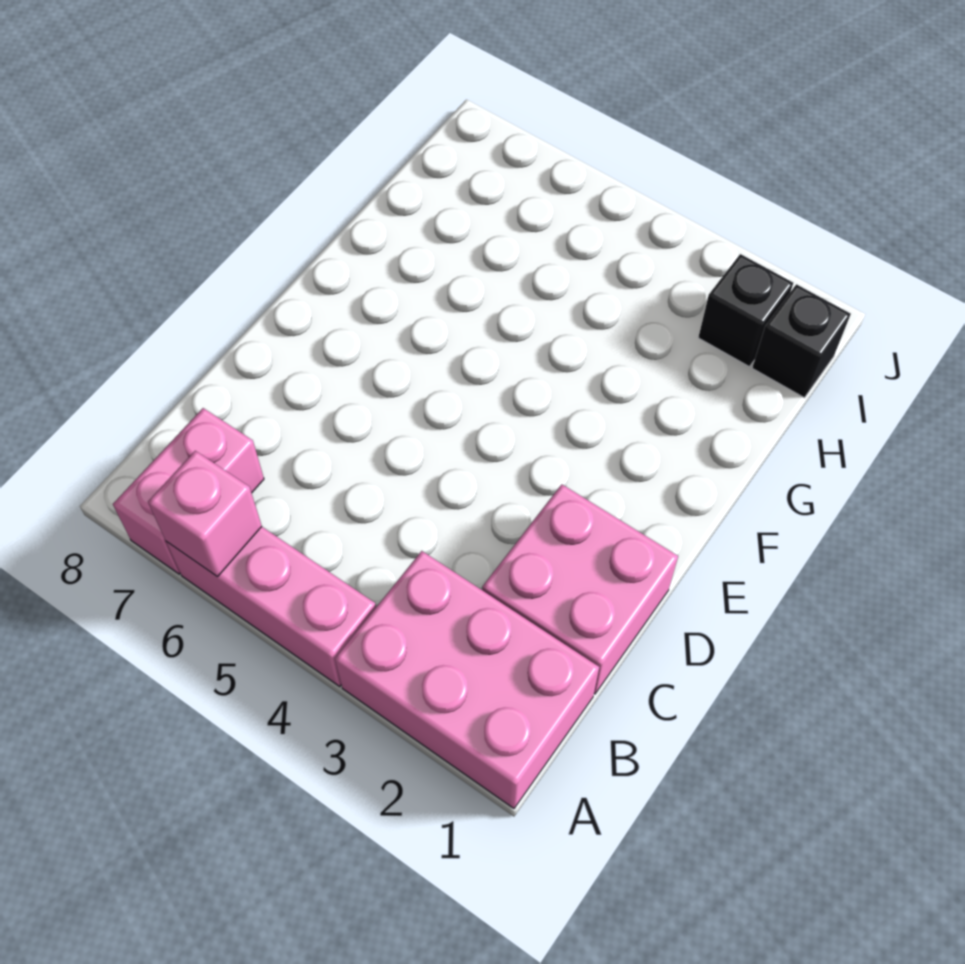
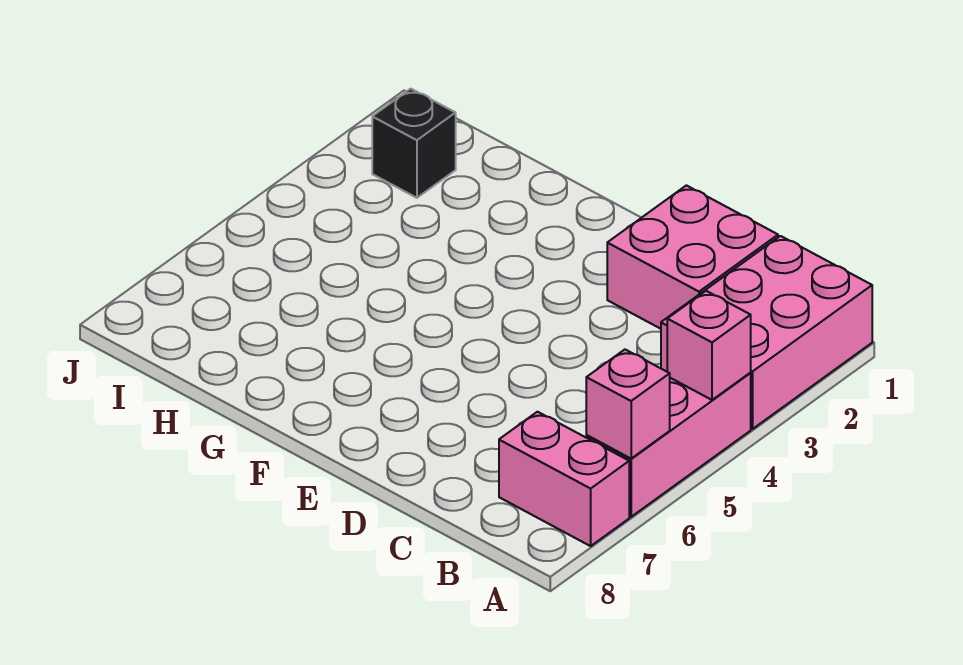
none -> pink brick A4 level 2
black brick I1 level 1 -> none

